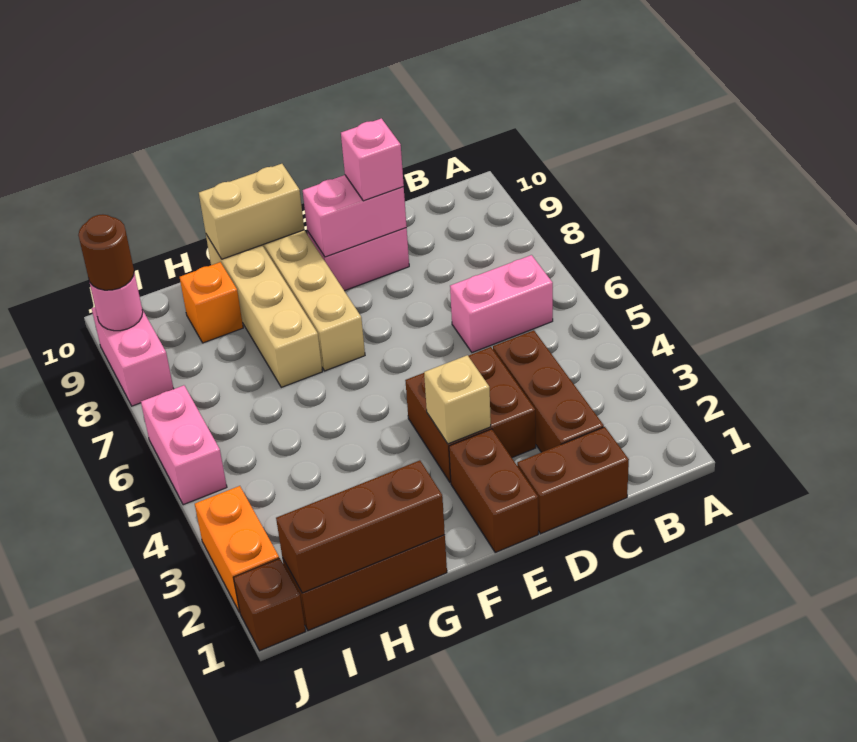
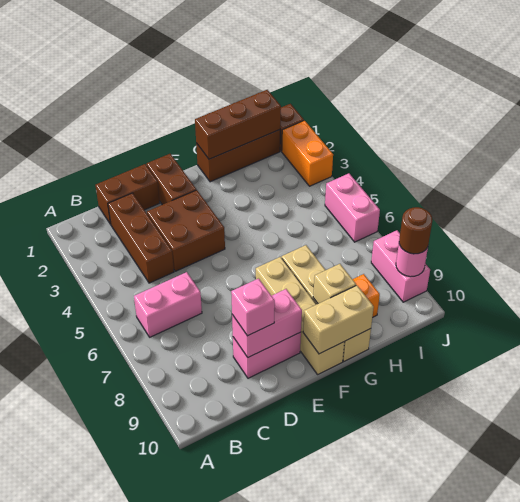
tan brick E3 level 2 -> tan brick G9 level 2

